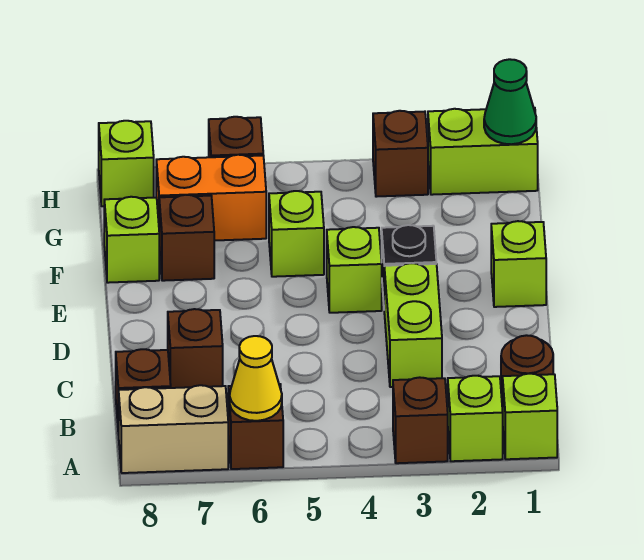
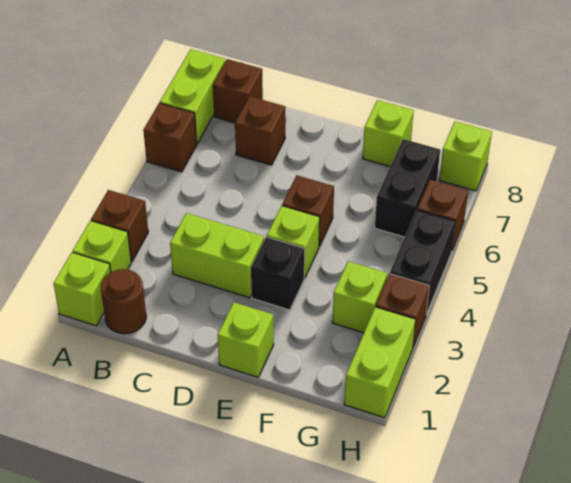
yellow cone A6 level 2 -> none
tan brick A7:A8 level 1 -> lime brick A7:A8 level 1
lime brick F5 level 1 -> lime brick G3 level 1
brown brick F7 level 1 -> brown brick E5 level 1
orange brick G6:G7 level 1 -> black brick G6:G7 level 1
green cone H1 level 2 -> none
none -> black brick H4:H5 level 1

